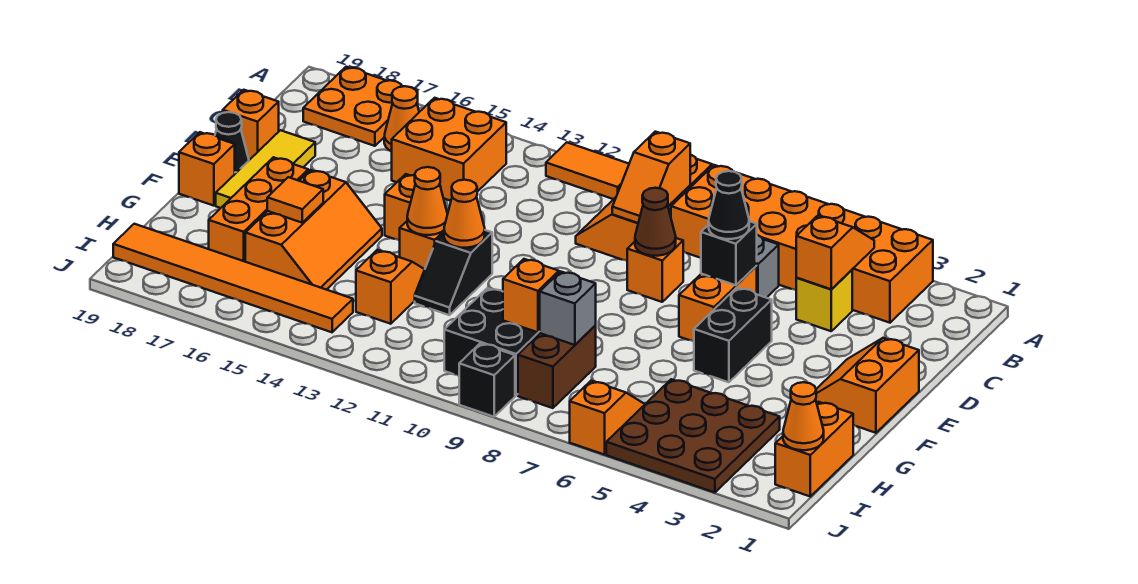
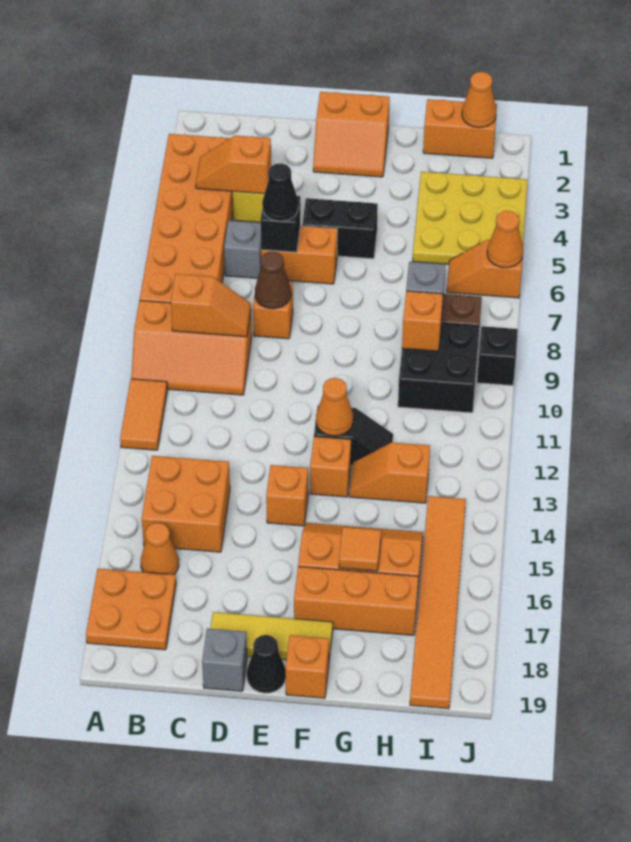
orange brick D19 level 1 -> grey brick D19 level 1
orange cone F13 level 2 -> orange cone J6 level 2
brown plate H3:J5 level 1 -> yellow plate H3:J5 level 1

